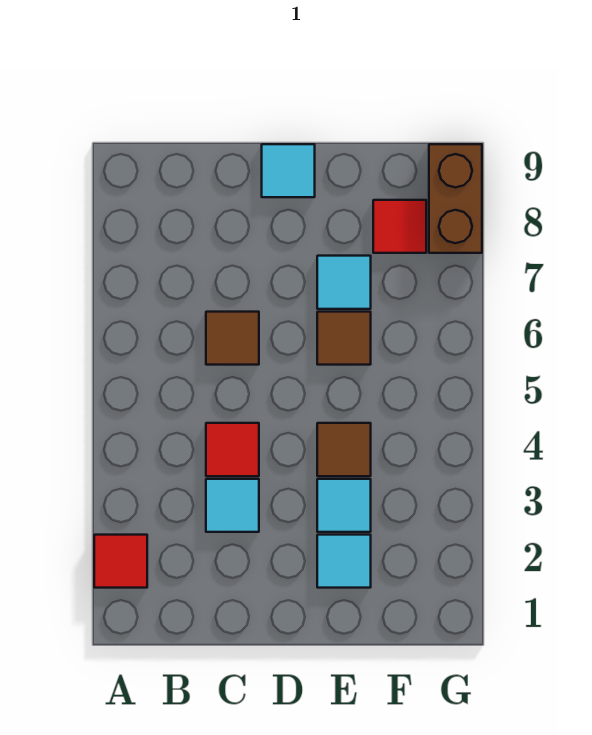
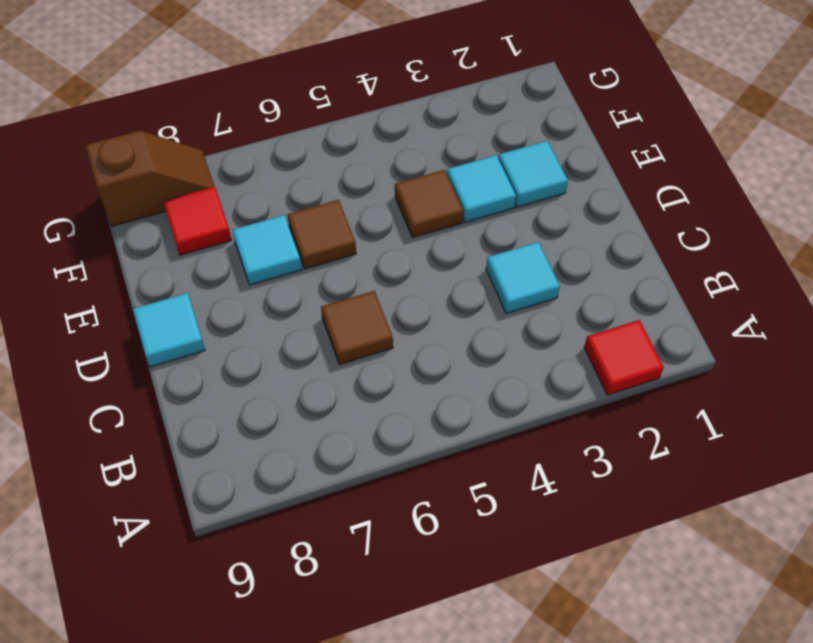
red tile C4 level 1 -> none
brown brick G8:G9 level 1 -> brown slope G8:G9 level 1 top 9

